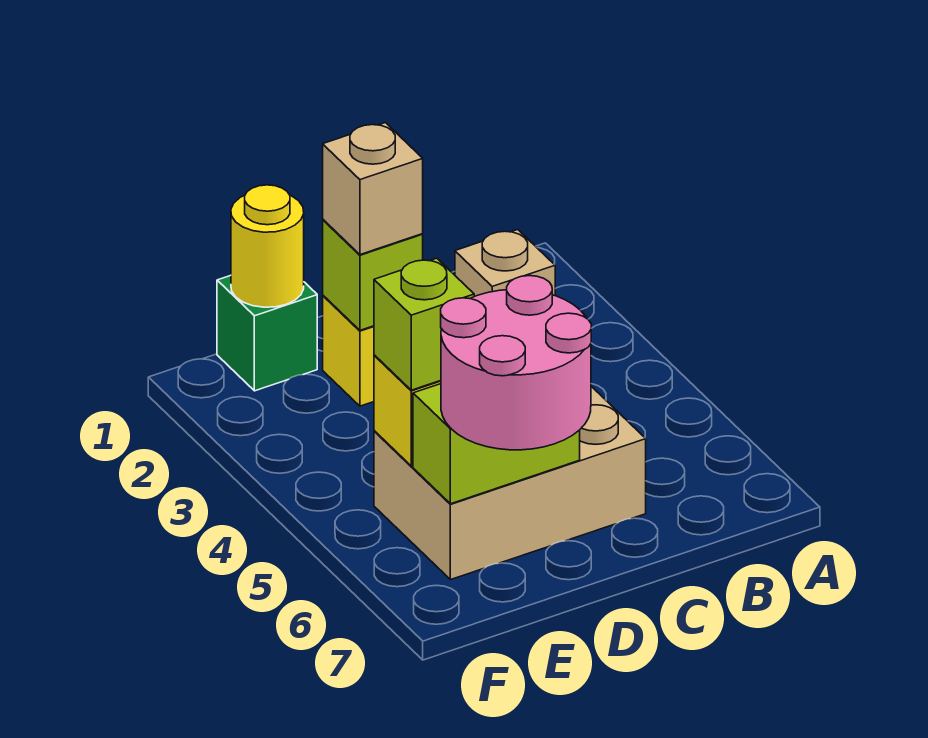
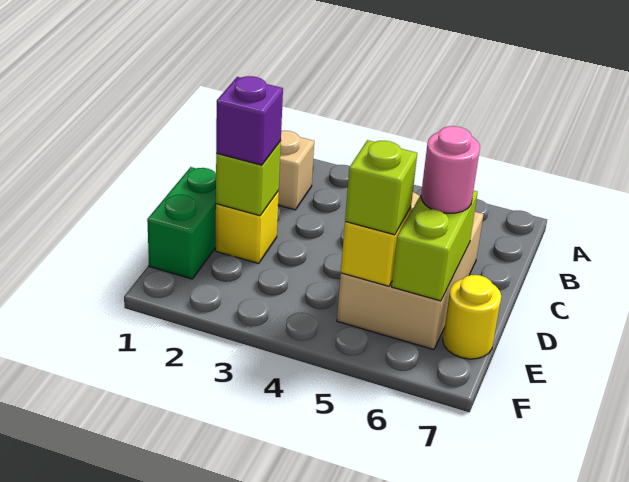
tan brick D2 level 3 -> purple brick D2 level 3
pink round brick D6:E7 level 3 -> pink round brick D6 level 3
green brick E1 level 1 -> green brick D1:E1 level 1
yellow round brick E1 level 2 -> yellow round brick E7 level 1

